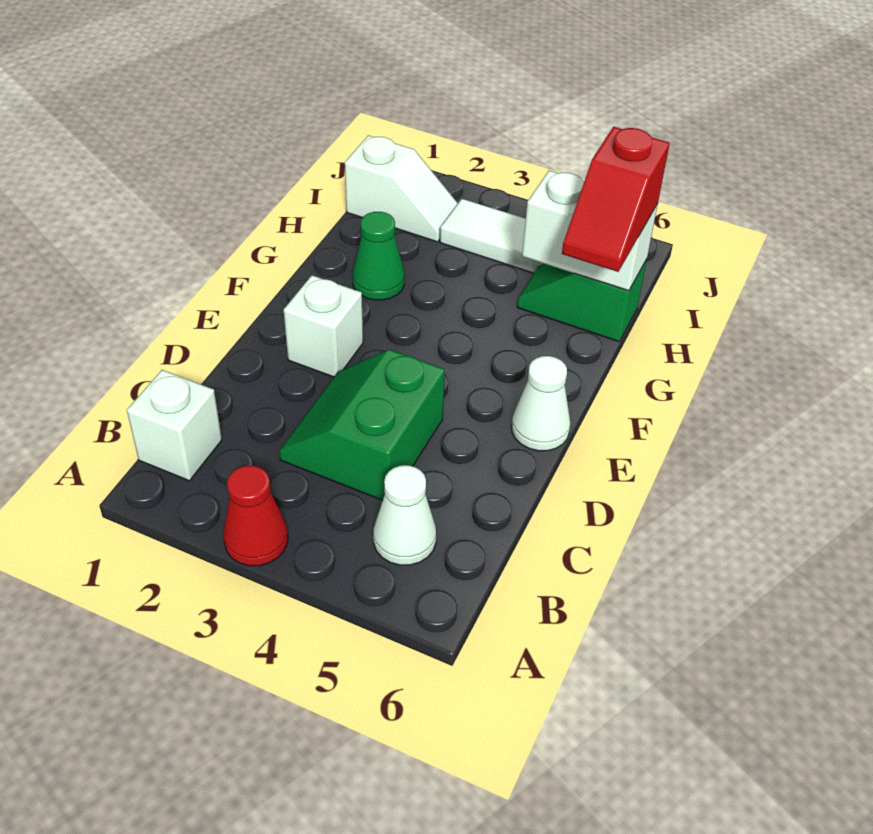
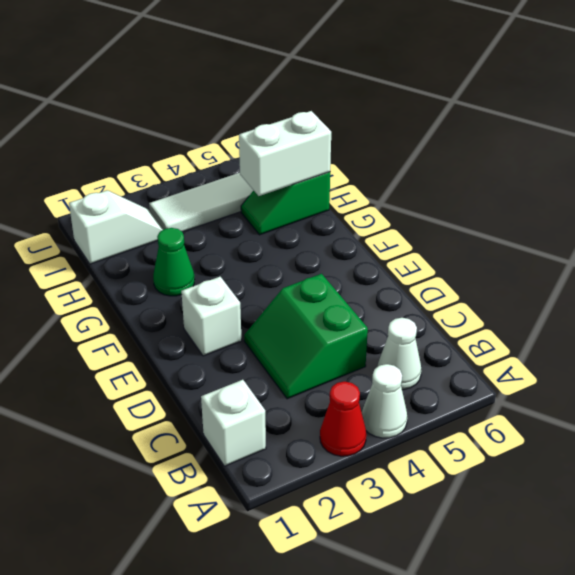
white cone E6 level 1 -> white cone A4 level 1
red slope G6:H6 level 3 top H -> none

